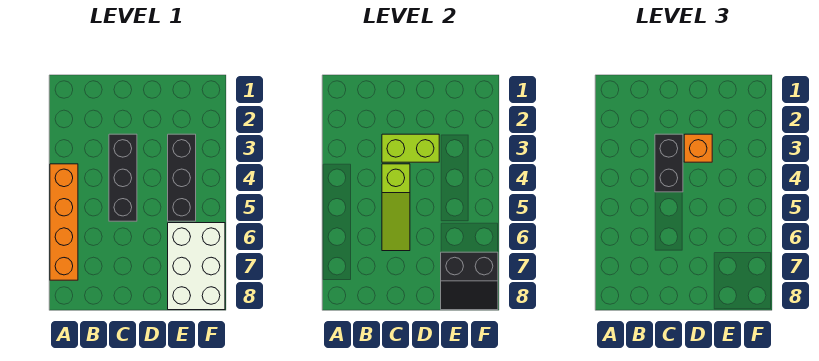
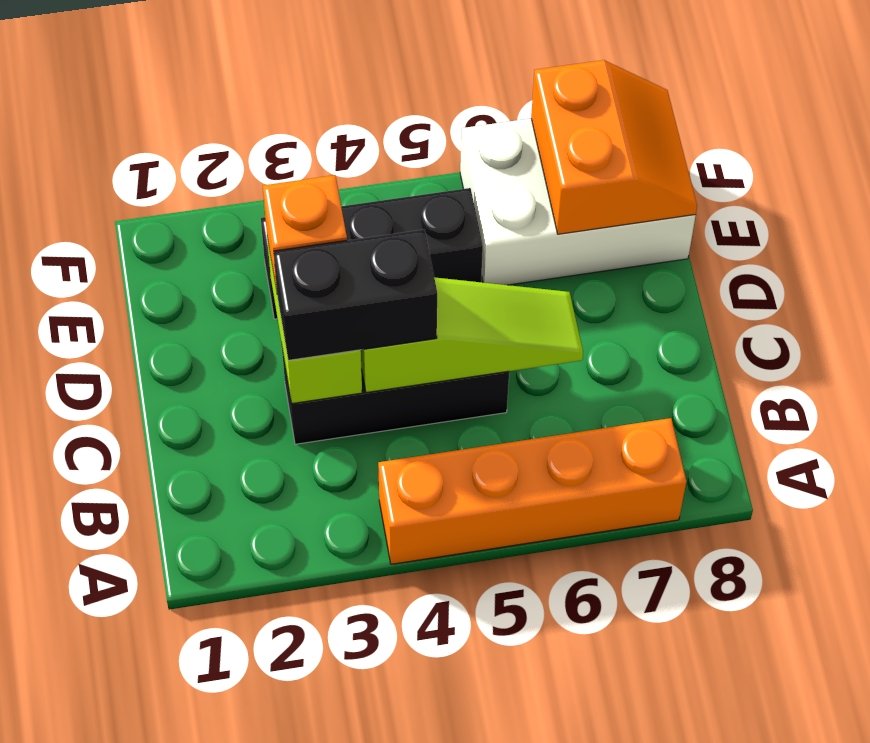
black slope E7:F8 level 2 top 7 -> orange slope E7:F8 level 2 top 7

